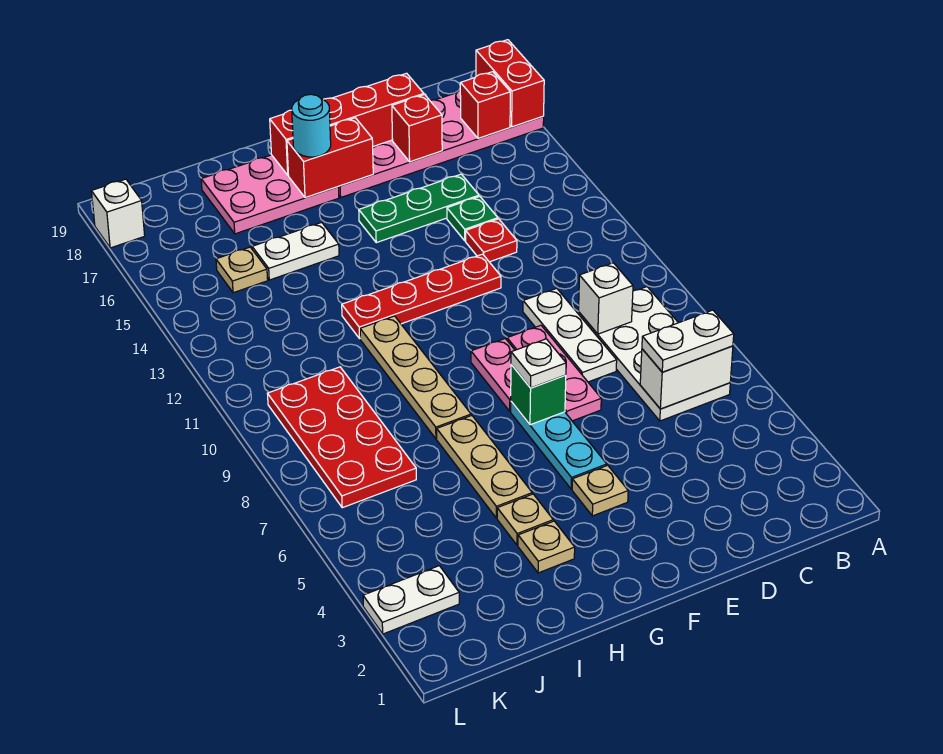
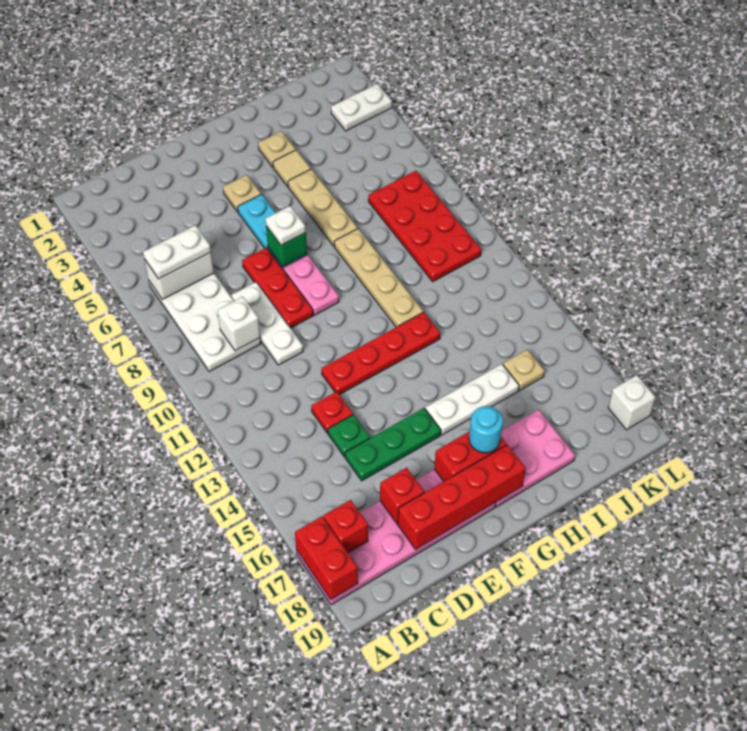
pink plate E7:E9 level 1 -> red plate E7:E9 level 1
tan plate H4 level 1 -> tan tile H4 level 1
white plate H15:I15 level 1 -> white plate G15:I15 level 1

